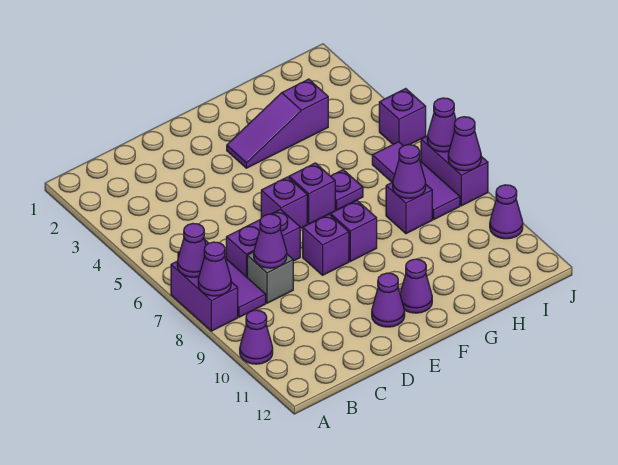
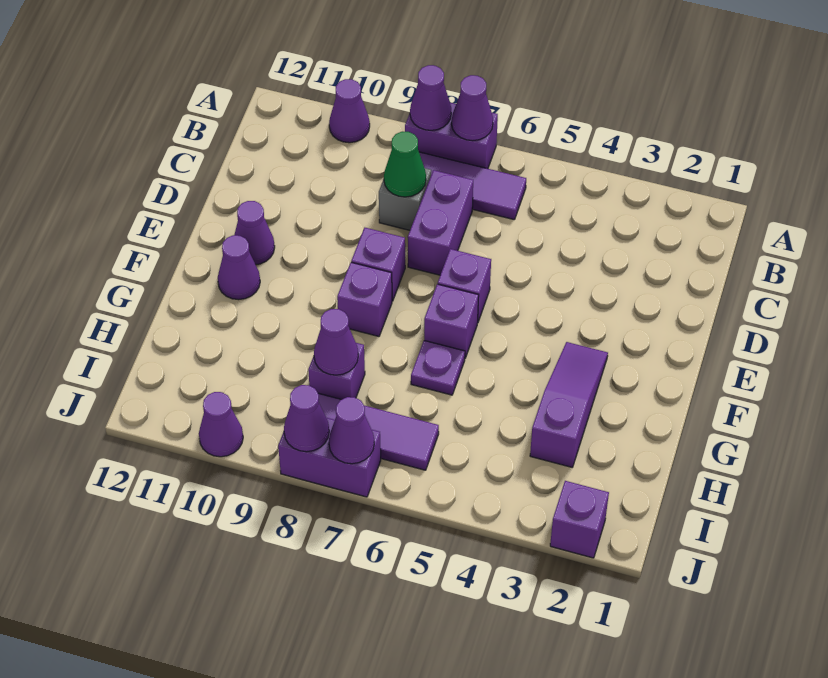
purple cone C8 level 2 -> green cone C8 level 2
purple brick J5 level 1 -> purple brick J2 level 1

